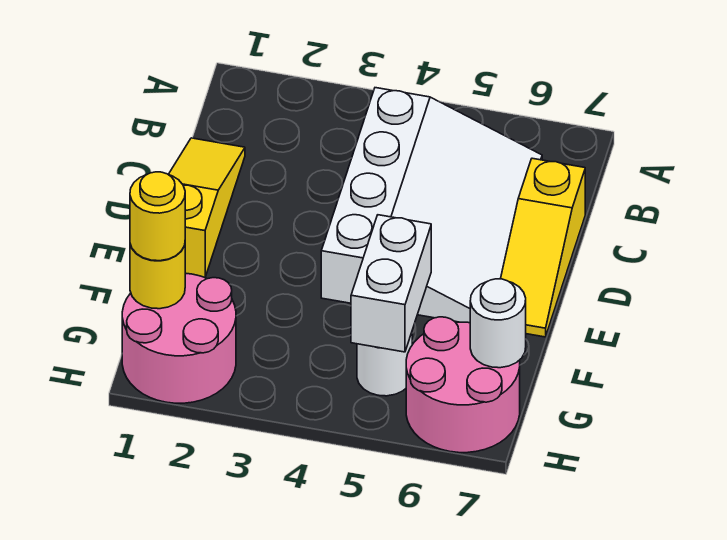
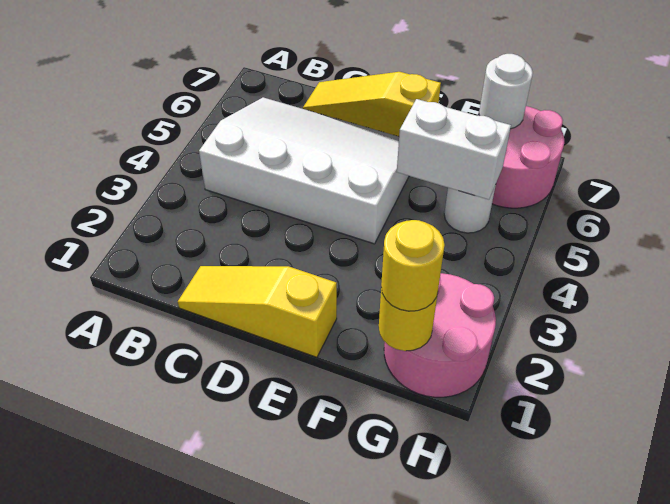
yellow slope C7:E7 level 1 top C -> yellow slope C7:E7 level 1 top E

